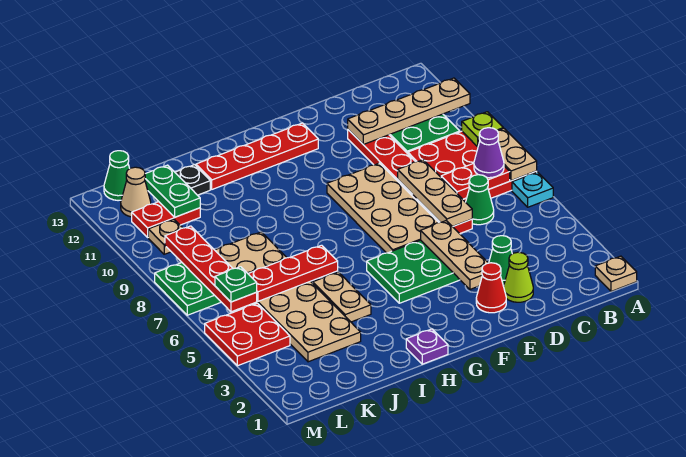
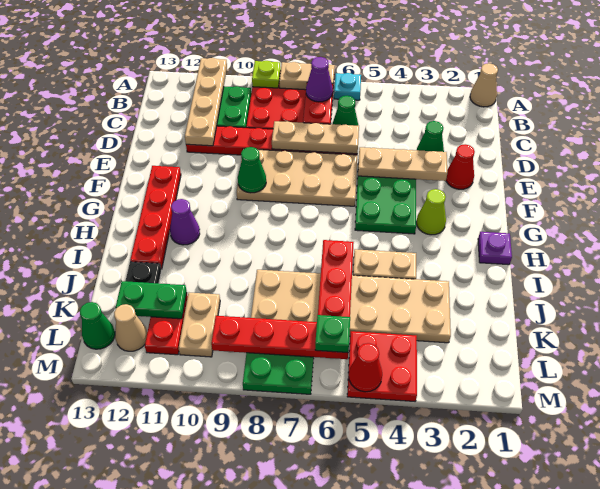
tan plate A1 level 1 -> tan cone A1 level 1
lime cone D2 level 1 -> lime cone G3 level 1
none -> green cone F9 level 2
none -> purple cone H11 level 1
tan plate L10 level 1 -> tan plate K10:L10 level 1
none -> red cone M5 level 2

